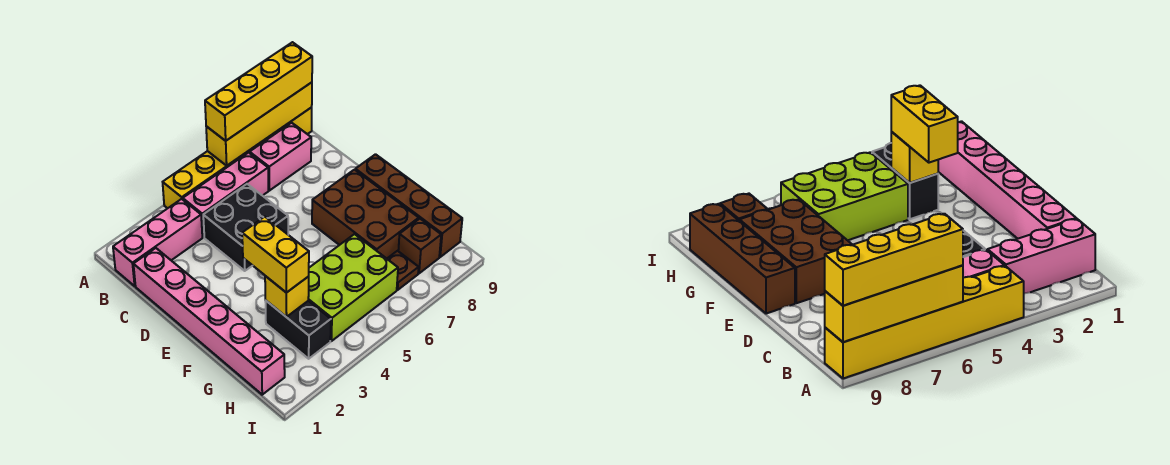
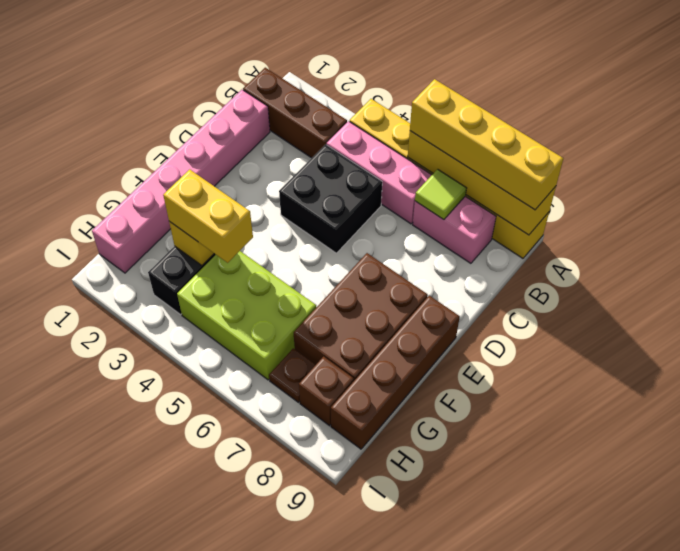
pink brick B1:B3 level 1 -> brown brick B1:B3 level 1
none -> lime tile B7 level 2
yellow brick F3:G3 level 3 -> yellow brick G3:G4 level 3

